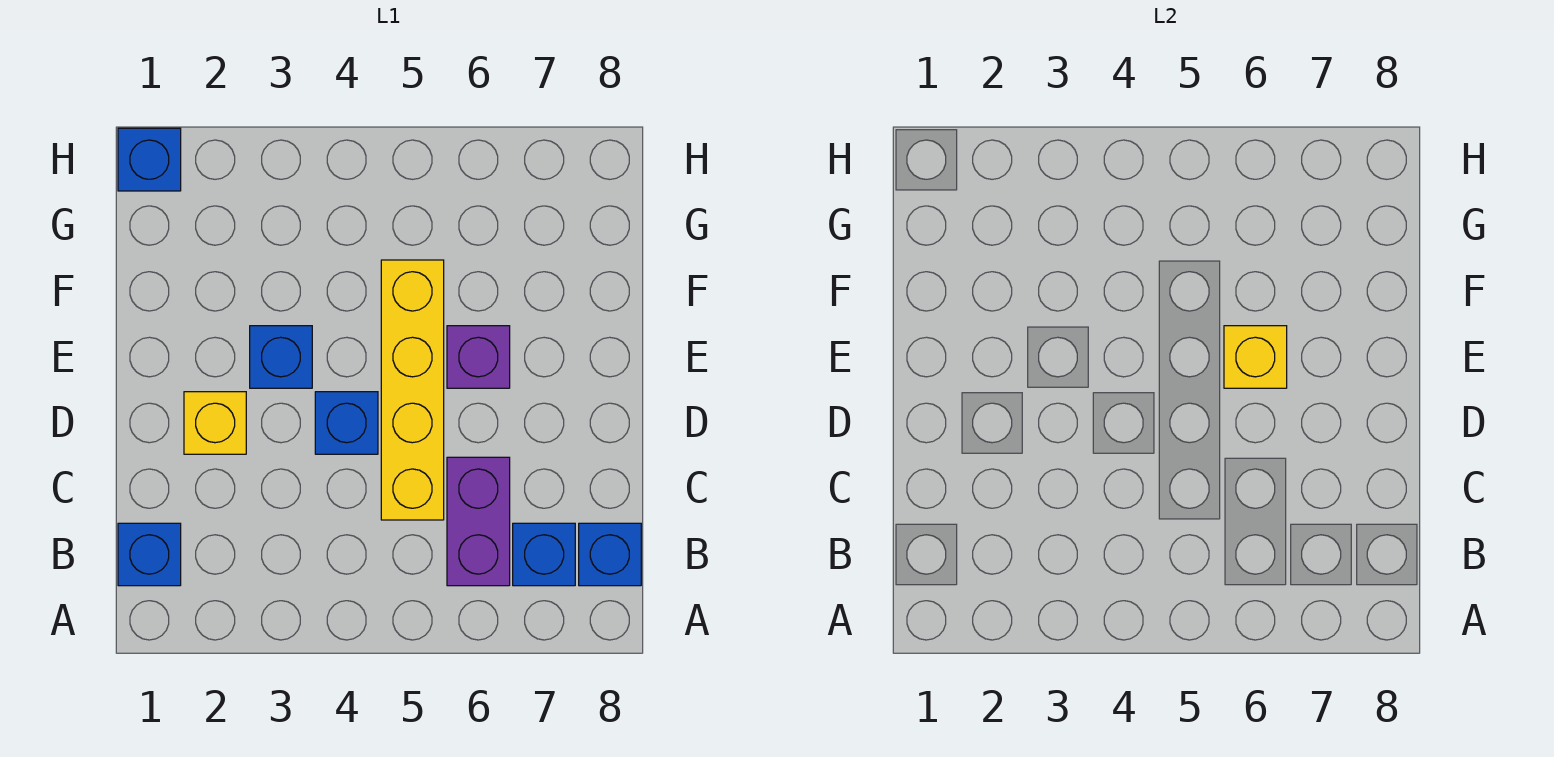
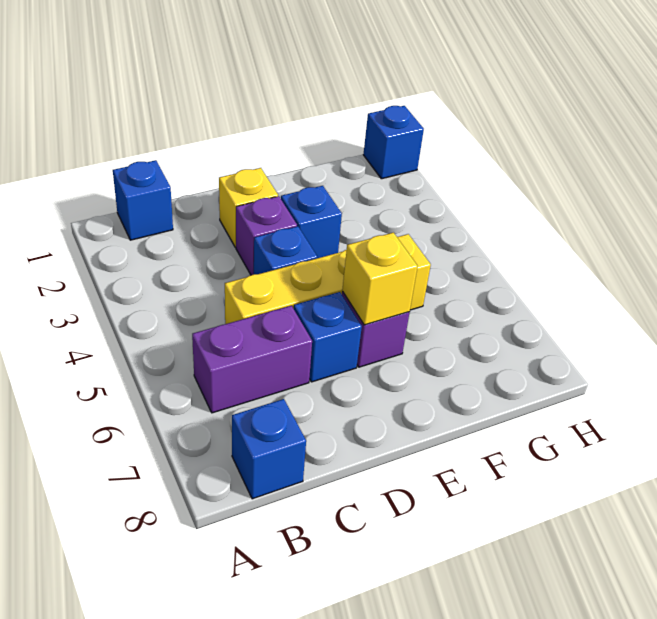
blue brick B7 level 1 -> blue brick D6 level 1
none -> purple brick D3 level 1

